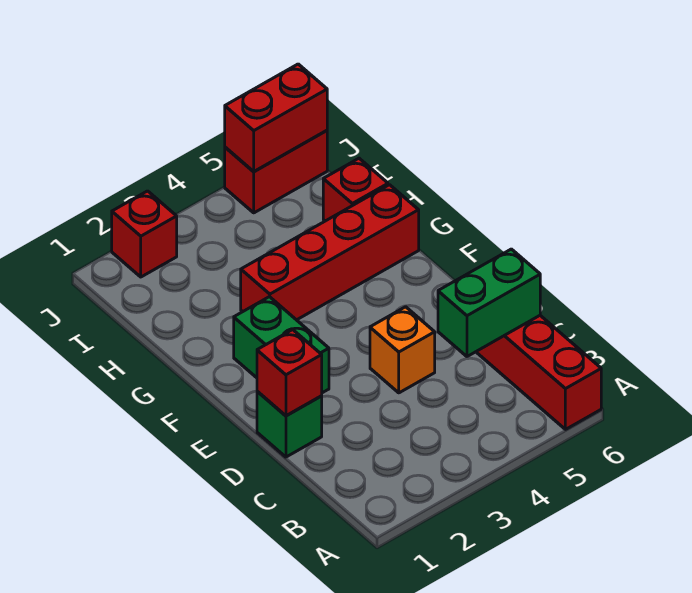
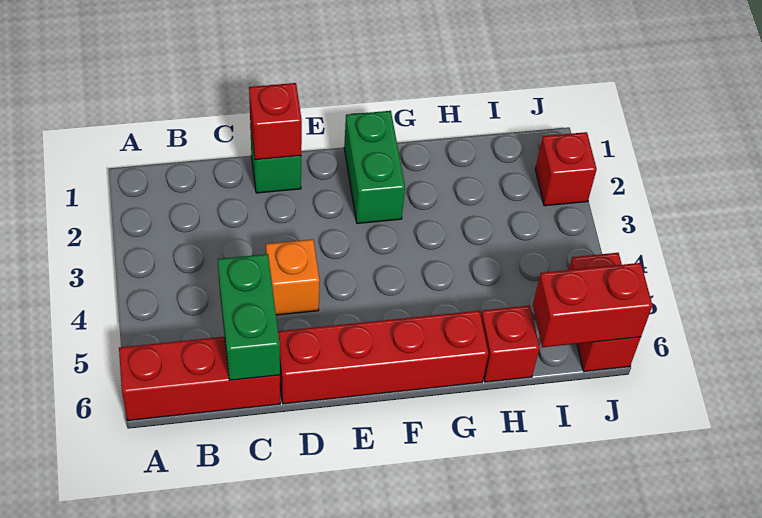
green brick E2:F2 level 1 -> green brick F1:F2 level 1
red brick G3:G6 level 1 -> red brick D6:G6 level 1
red brick J5:J6 level 2 -> red brick I6:J6 level 2

